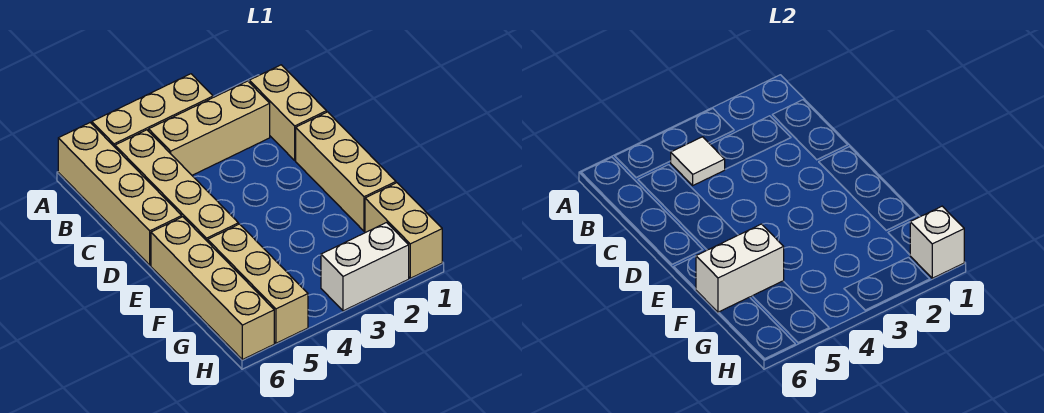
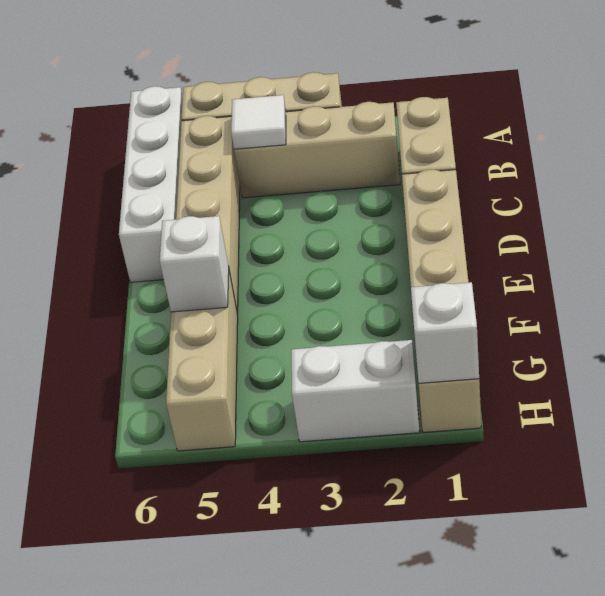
tan brick A6:D6 level 1 -> white brick A6:D6 level 1
tan brick E6:H6 level 1 -> none
white brick F5:F6 level 2 -> white brick F5 level 2

